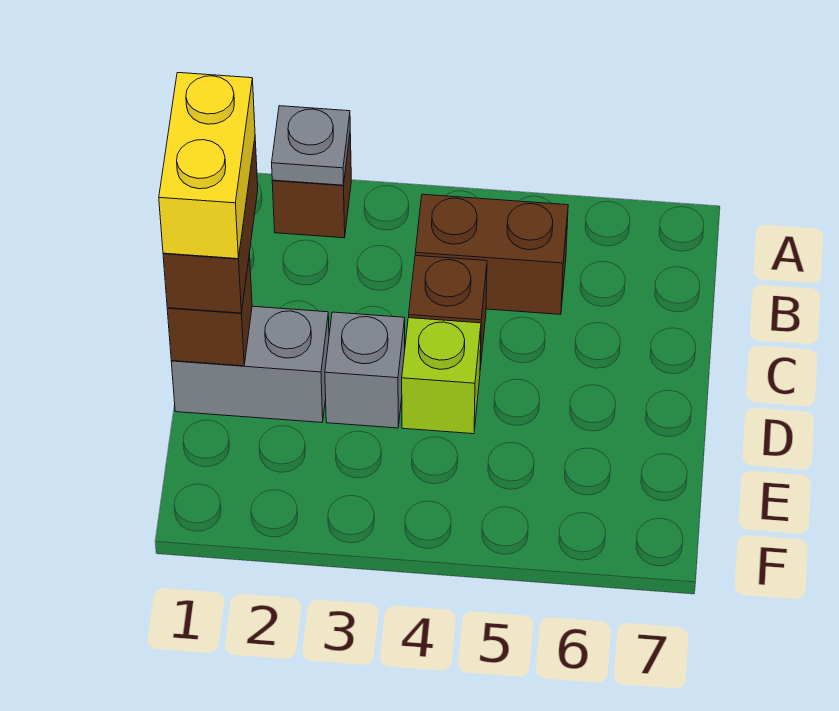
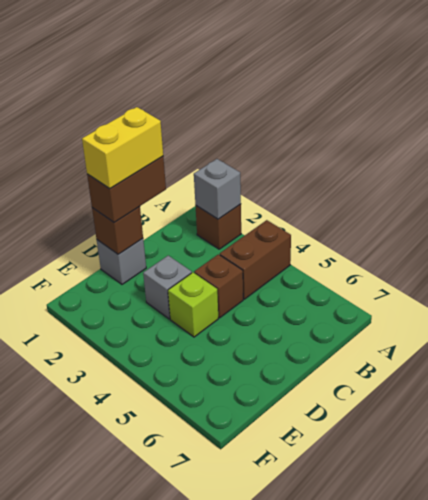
grey plate A2 level 2 -> grey brick A2 level 2
brown brick B4:B5 level 1 -> brown brick A4:B4 level 1
grey brick D1:D2 level 1 -> grey brick D1 level 1

